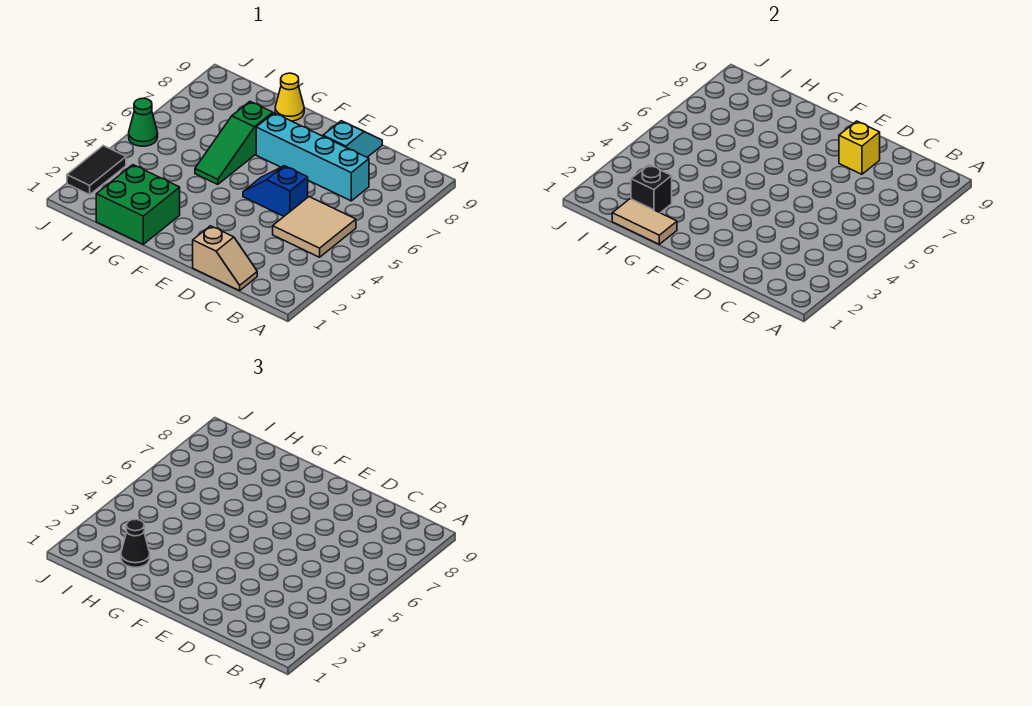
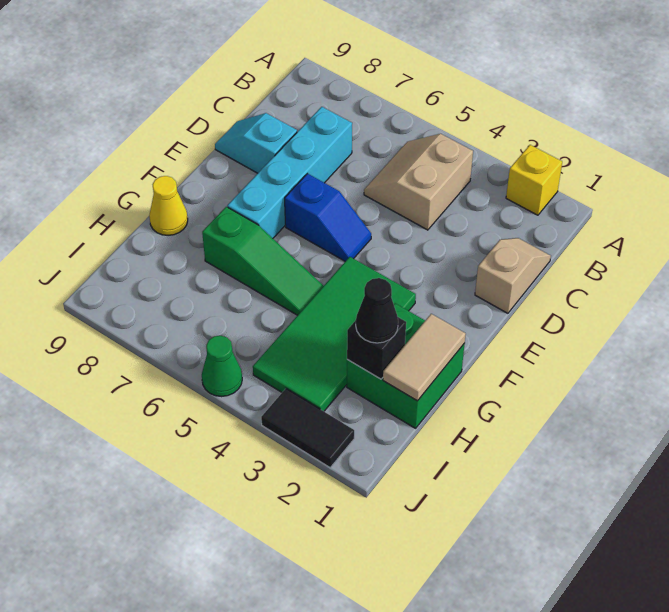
tan tile B4:C5 level 1 -> tan slope B4:C5 level 1 top 4
blue slope D5:E5 level 1 top D -> blue slope E5:E6 level 1 top 6
yellow brick D8 level 2 -> yellow brick A2 level 1
none -> green tile F3:I4 level 1

